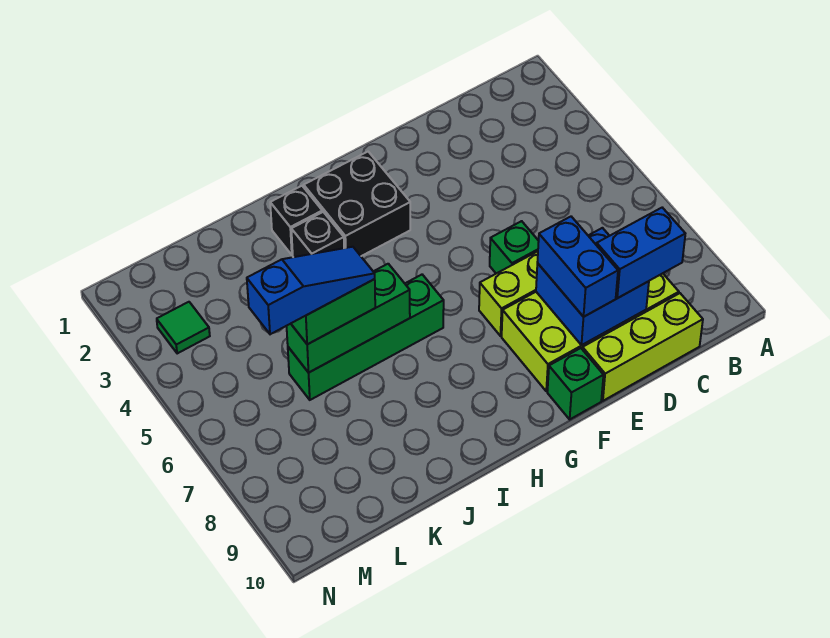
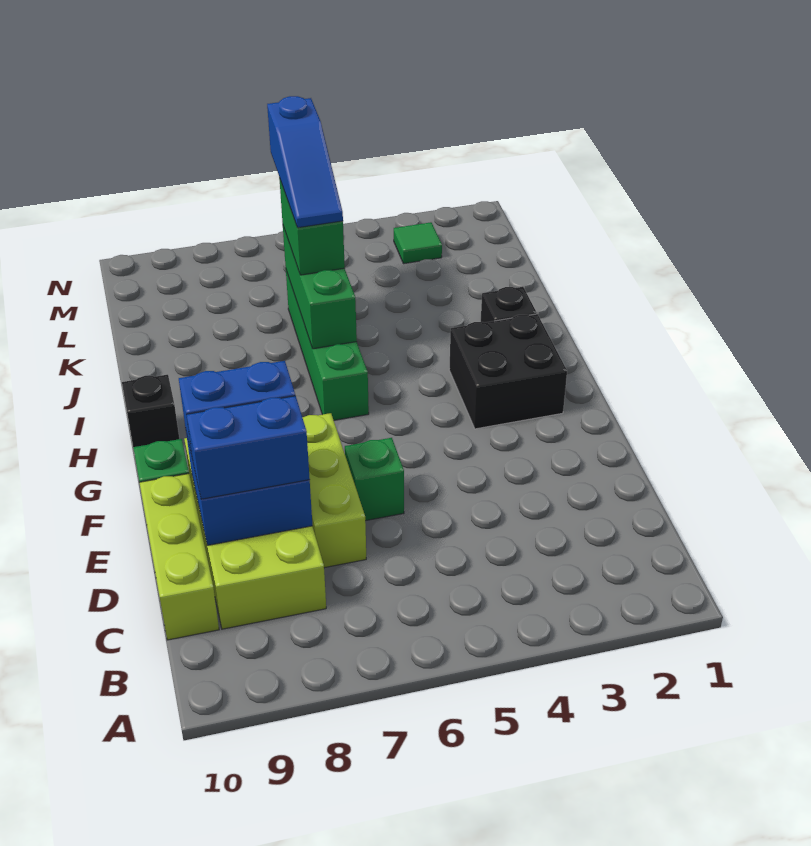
blue brick C9:D9 level 3 -> blue brick D8:D9 level 3
black brick I3 level 1 -> black brick H10 level 1

